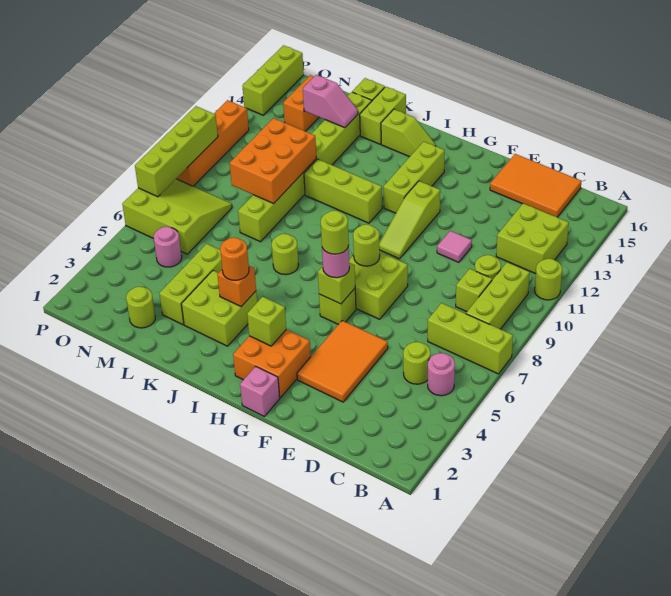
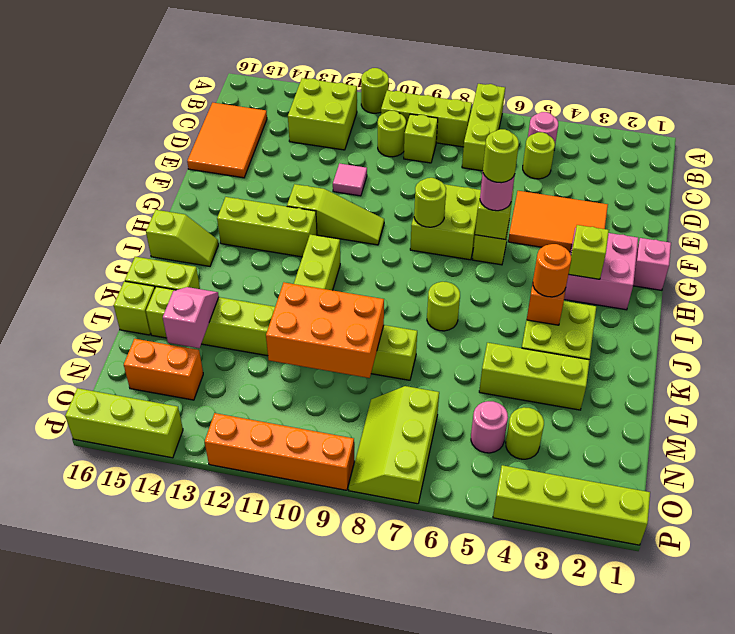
orange brick G2:H3 level 1 -> pink brick G2:H3 level 1
lime slope I15:J15 level 1 top J -> lime slope I15:I16 level 1 top 16
lime round brick M2 level 1 -> lime round brick N4 level 1
lime slope N6:P8 level 1 top 6 -> lime slope N7:P8 level 1 top 7
lime brick P7:P10 level 2 -> lime brick P1:P4 level 1

